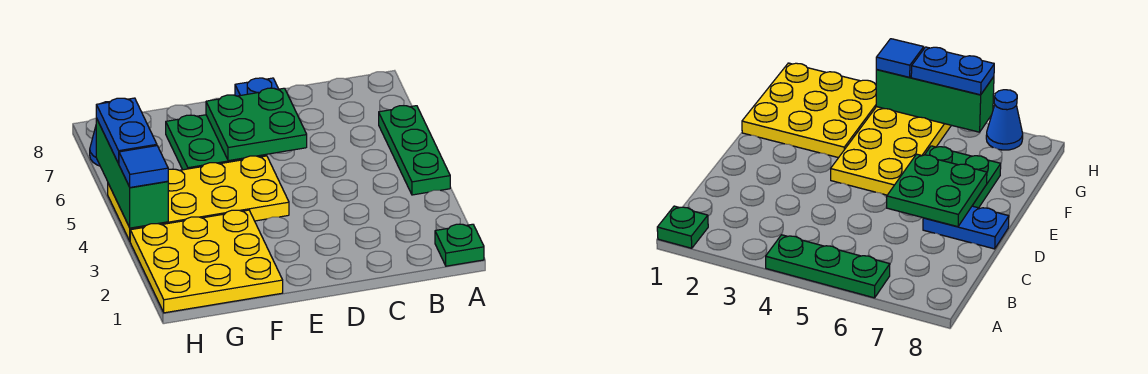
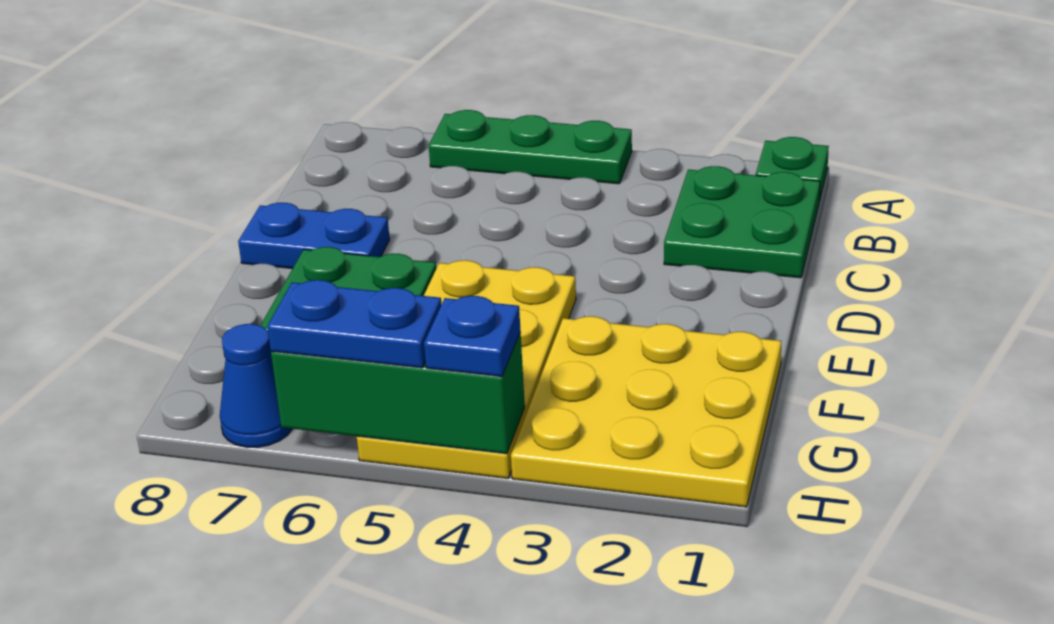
green plate D6:E7 level 2 -> green plate B1:C2 level 1
blue tile H4 level 3 -> blue plate H4 level 3

